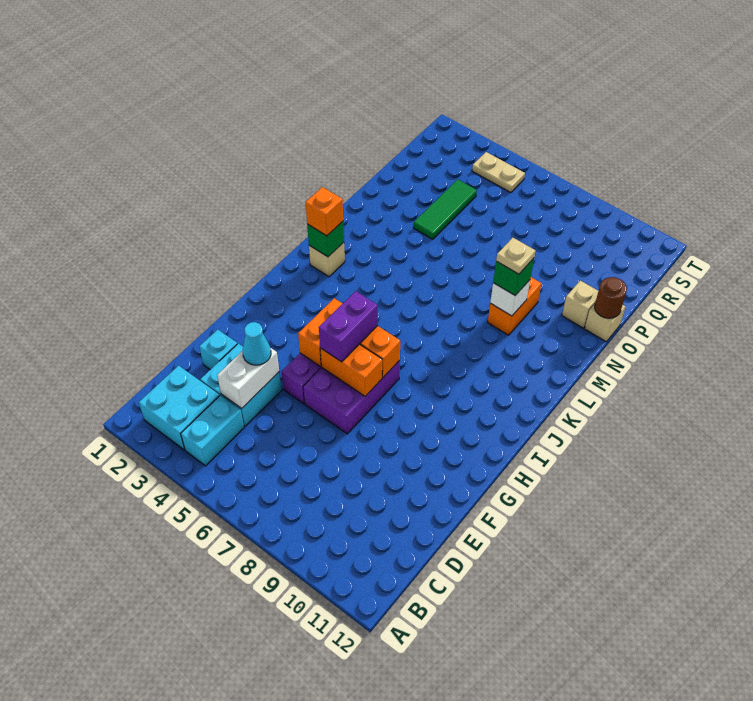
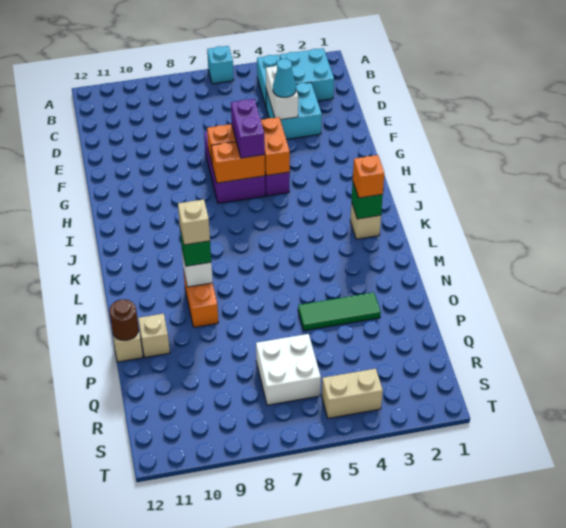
cyan brick E2 level 1 -> cyan brick A6 level 1
tan plate M9 level 4 -> tan brick M9 level 4
green tile O4:Q4 level 1 -> green tile O3:O5 level 1
none -> white brick Q6:R7 level 1
tan plate S4:S5 level 1 -> tan brick S4:S5 level 1

